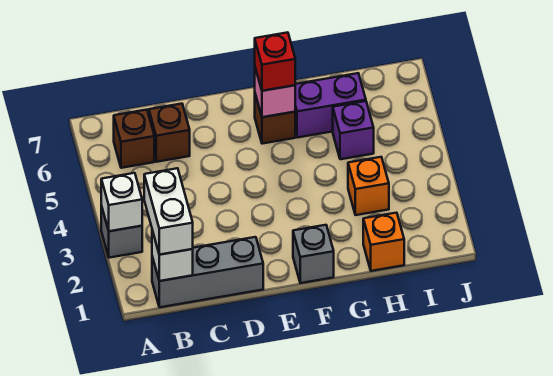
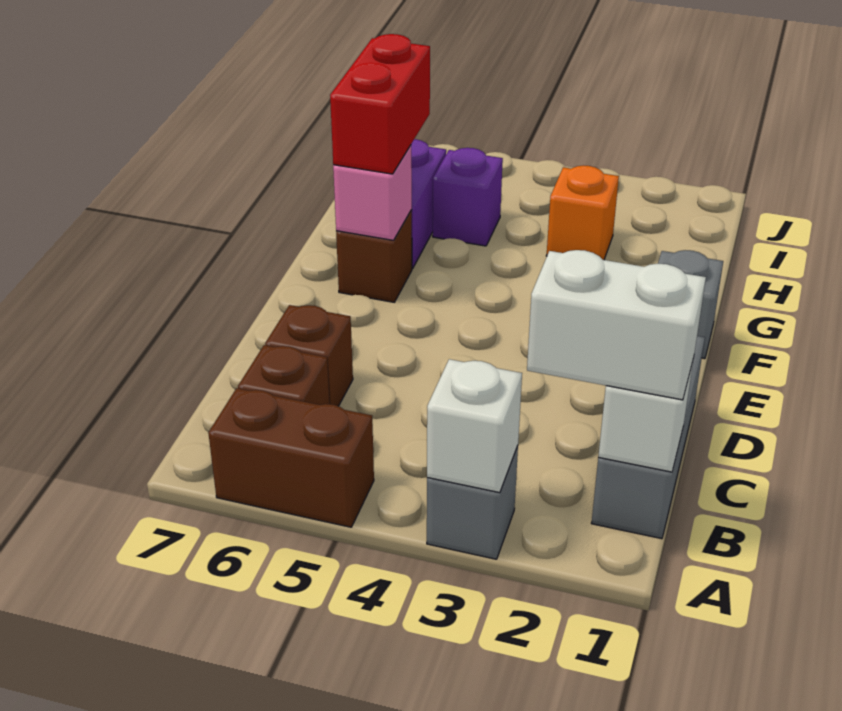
none -> brown brick A5:A6 level 1
red brick F6 level 3 -> red brick F6:G6 level 3
orange brick H1 level 1 -> none

